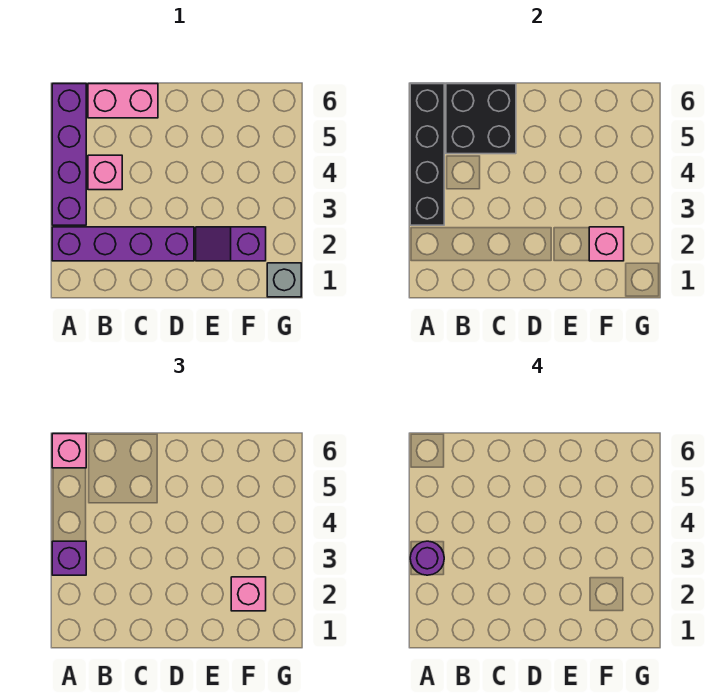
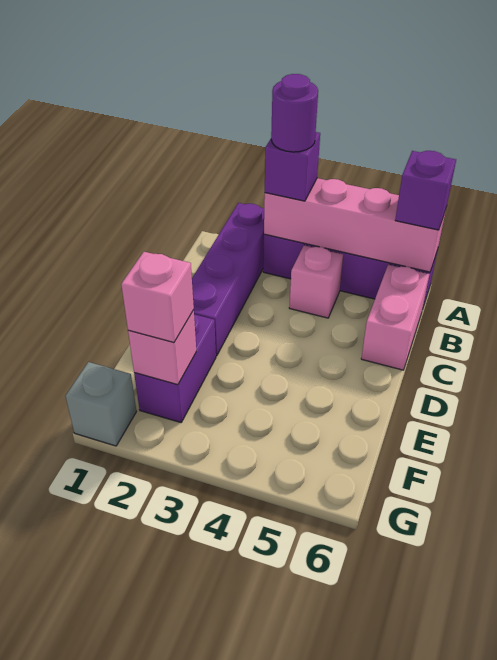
black brick A3:A6 level 2 -> pink brick A3:A6 level 2
pink brick A6 level 3 -> purple brick A6 level 3
black brick B5:C6 level 2 -> none
purple slope E2:F2 level 1 top F -> purple brick E2:F2 level 1

